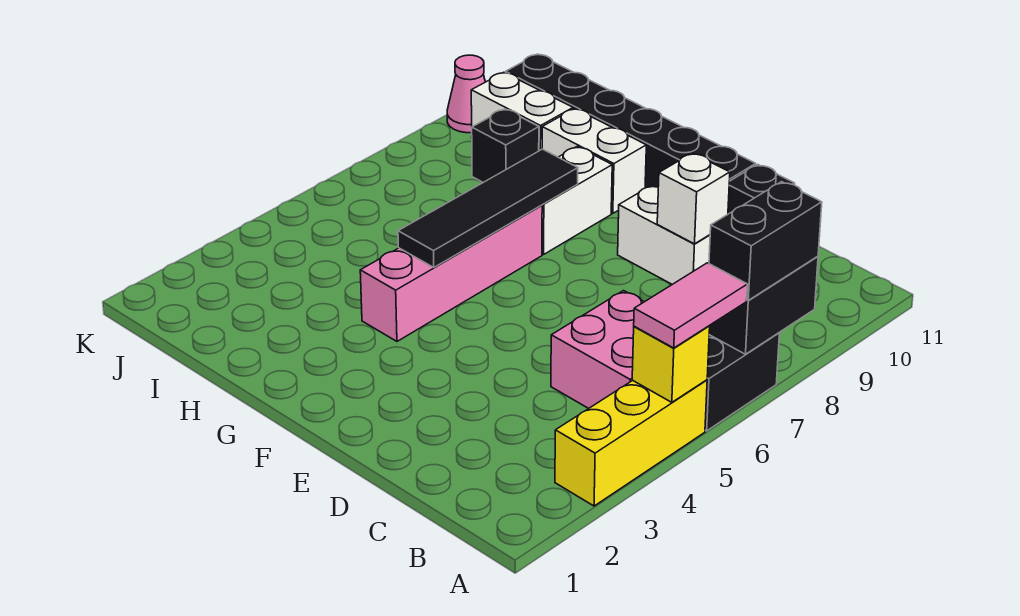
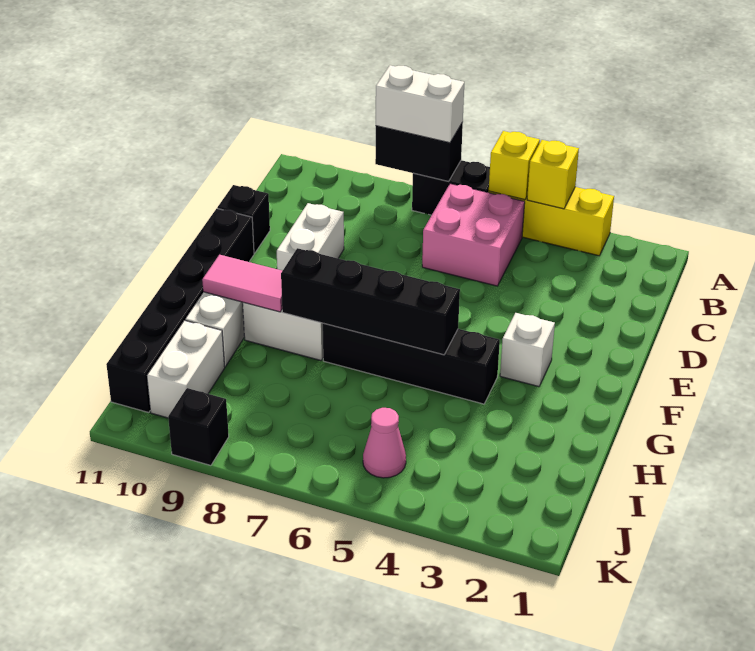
none -> yellow brick A4 level 2
pink tile A5:A6 level 3 -> pink tile G9:G10 level 2
black brick A7:A8 level 3 -> white brick A7:A8 level 3
white brick D9 level 2 -> white brick F3 level 1
pink brick G4:G7 level 1 -> black brick G4:G7 level 1
black tile G5:G8 level 2 -> black brick G5:G8 level 2
black brick I9 level 1 -> black brick K9 level 1
pink cone K10 level 1 -> pink cone J5 level 1

